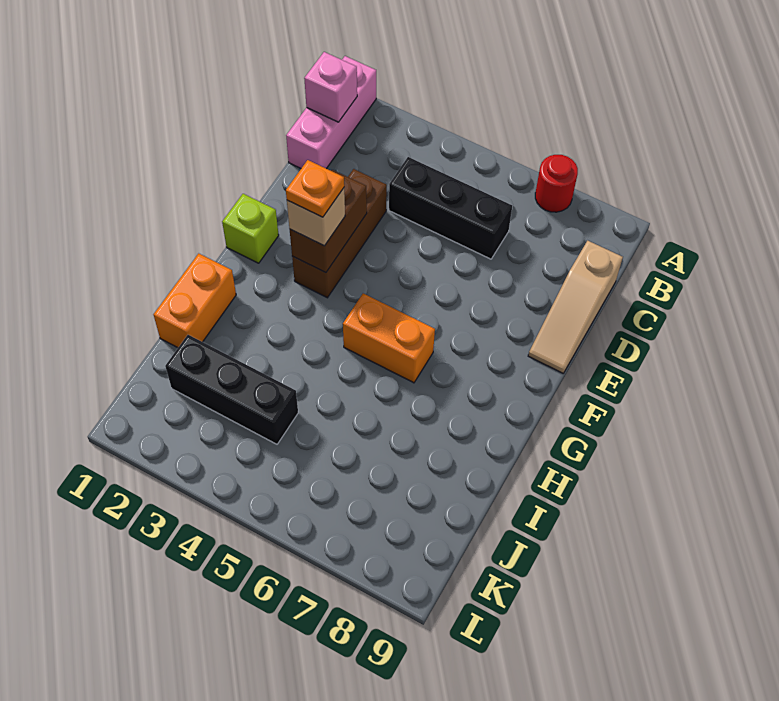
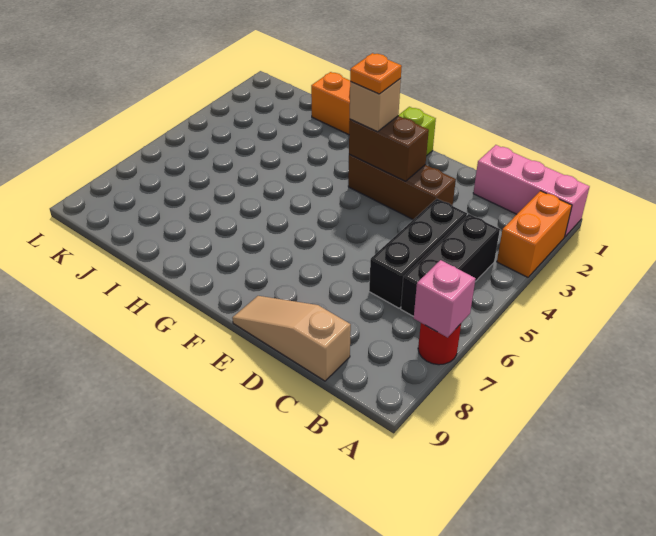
pink brick B1 level 2 -> pink brick A7 level 2
orange brick G5:G6 level 1 -> orange brick A2:A3 level 1
black brick J2:J4 level 1 -> black brick B4:B6 level 1

